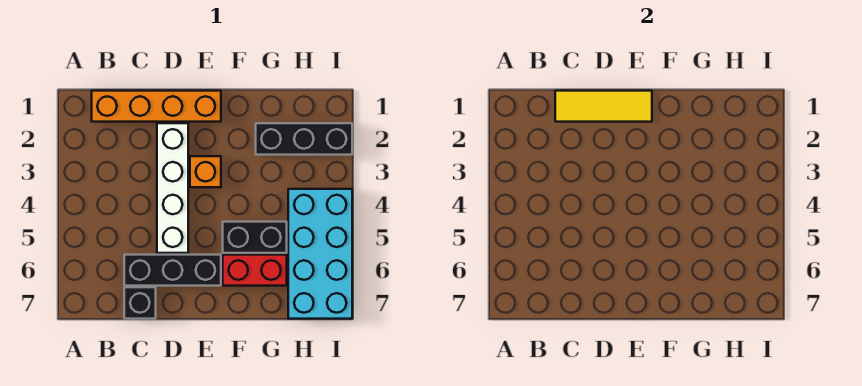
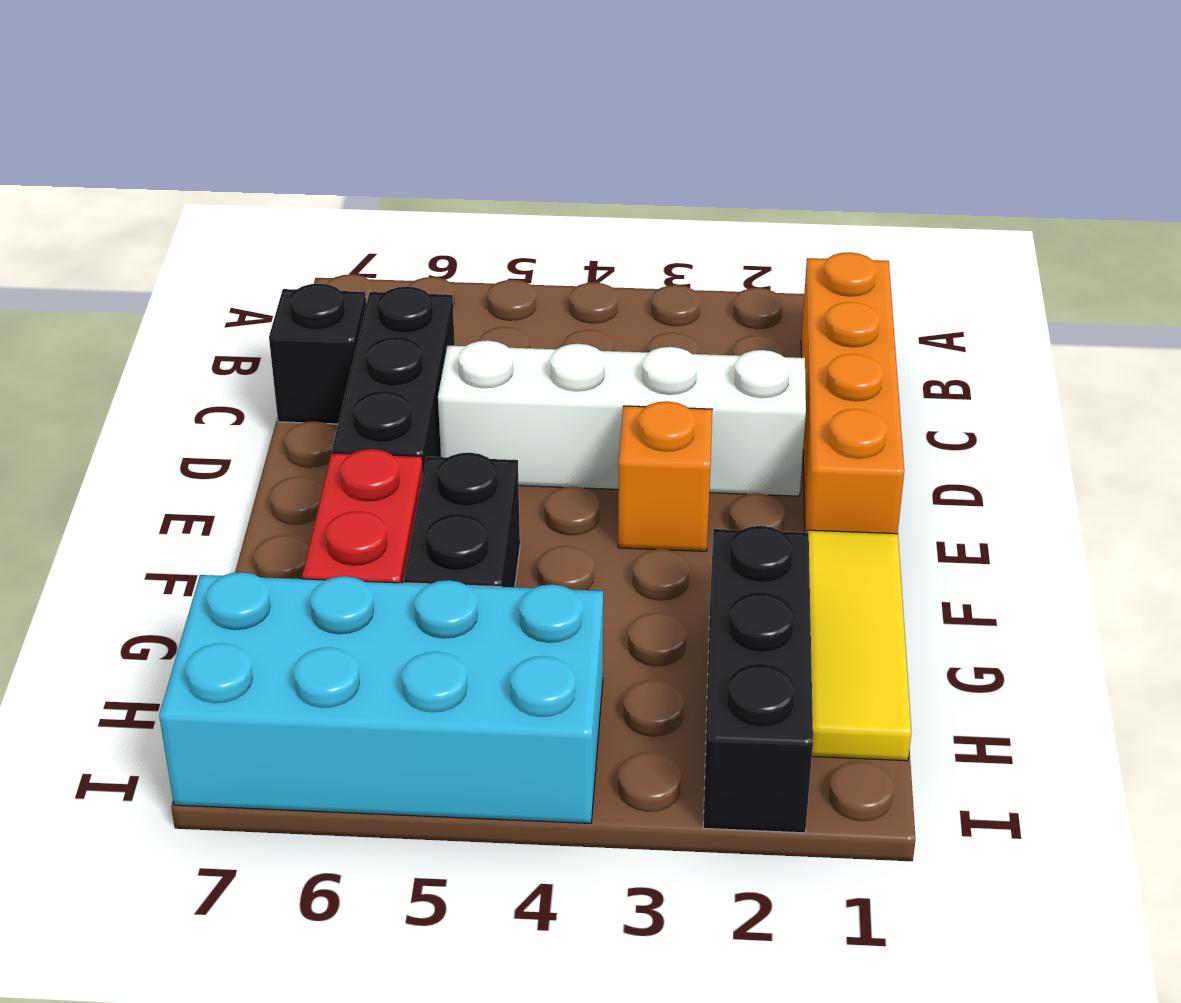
yellow tile C1:E1 level 2 -> yellow tile F1:H1 level 1

